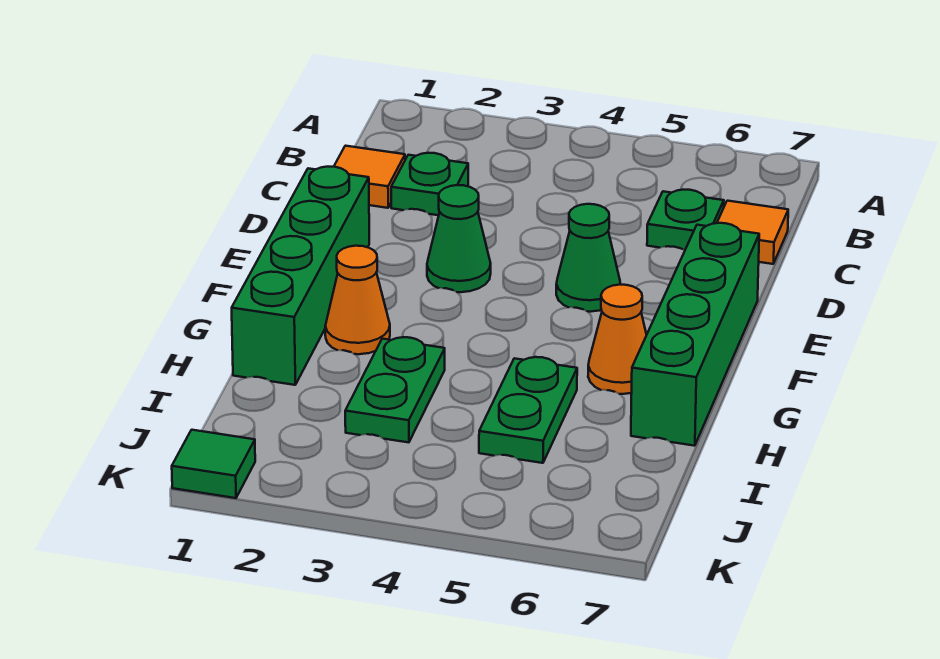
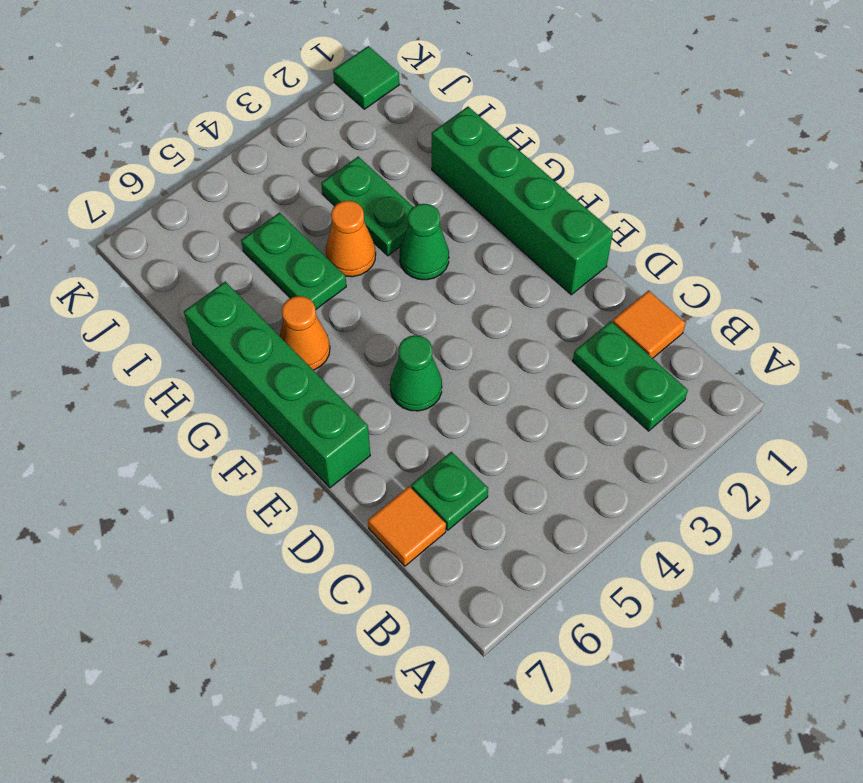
green plate C2 level 1 -> green plate B2:C2 level 1
green cone E3 level 1 -> green cone G3 level 1
orange cone G2 level 1 -> orange cone H4 level 1

